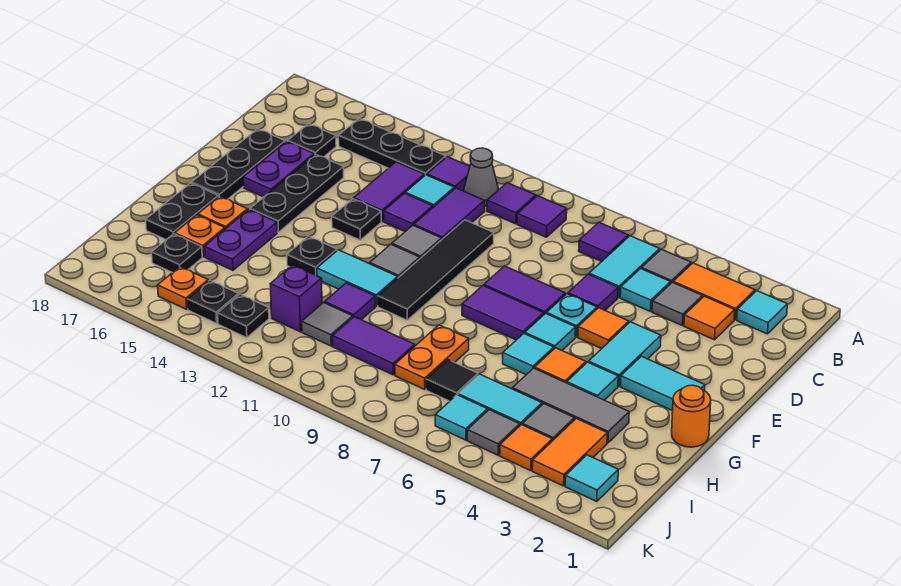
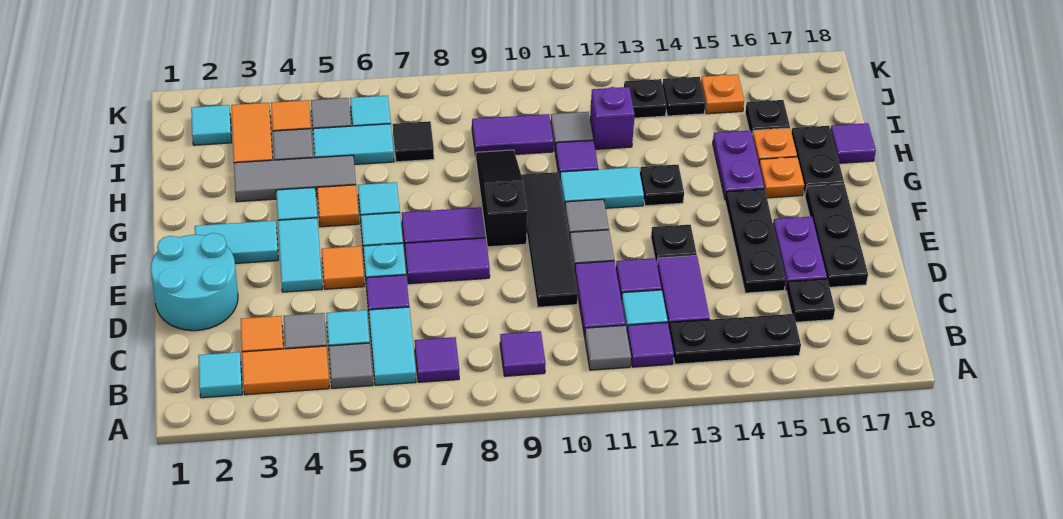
purple tile B10 level 1 -> purple tile H18 level 1
grey cone B11 level 1 -> grey tile B11 level 1
none -> cyan round brick D1:E2 level 1
none -> black slope F9:H9 level 1 top F
orange round brick G1 level 1 -> none
orange plate H8:I8 level 1 -> none

